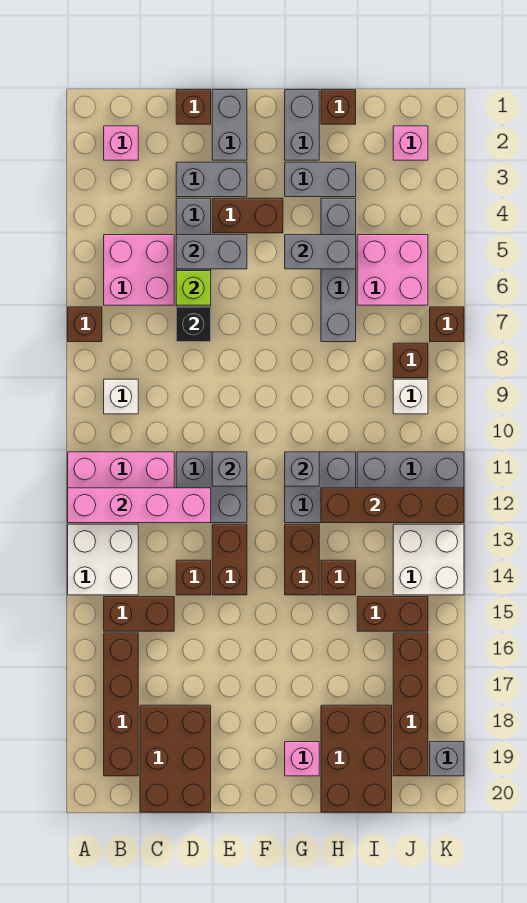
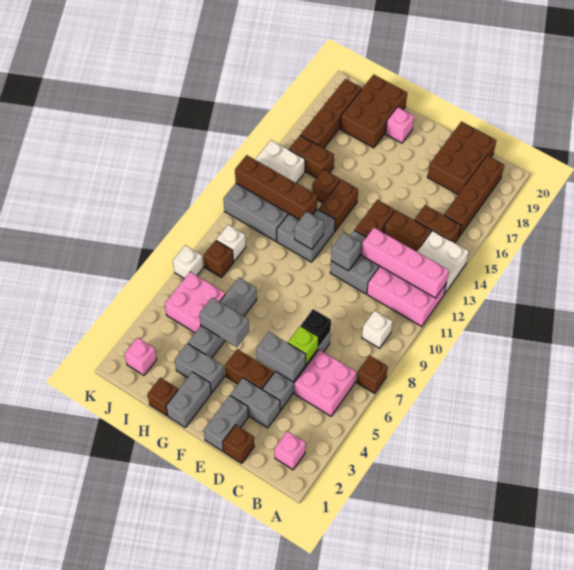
brown brick D14 level 1 -> brown brick C14:D14 level 1
brown brick K7 level 1 -> white brick K7 level 1
grey brick K19 level 1 -> none

